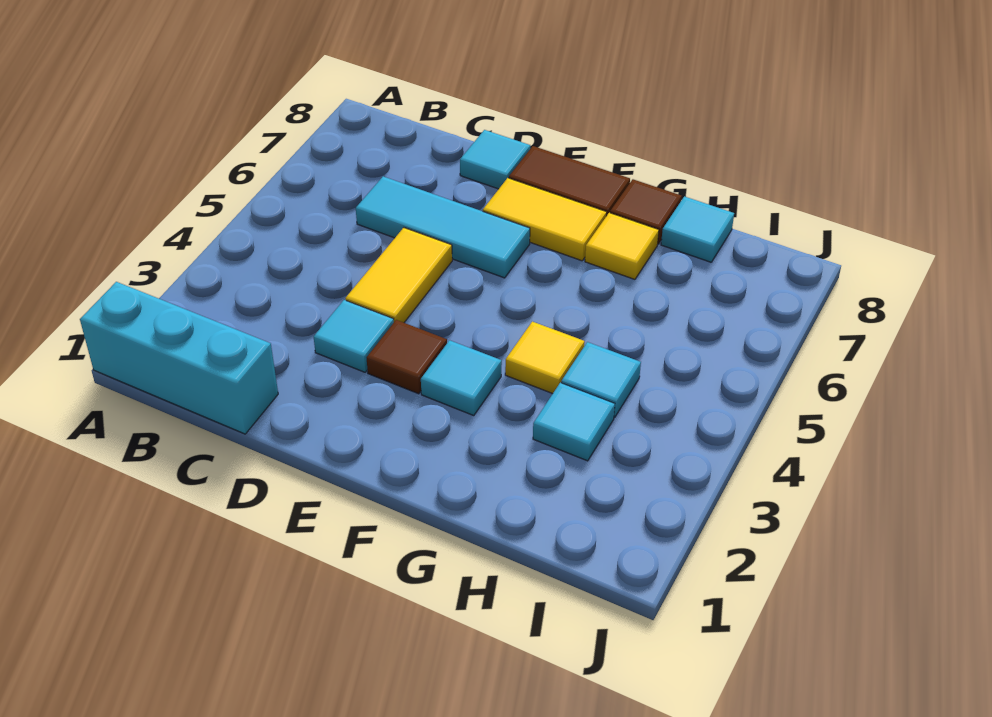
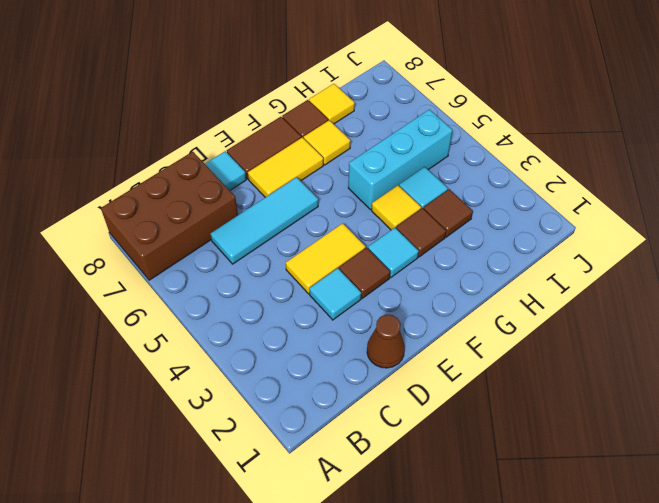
cyan brick A1:C1 level 1 -> cyan brick G5:I5 level 1
none -> brown brick A7:C8 level 1
none -> brown cone D1 level 1
yellow tile D4:D5 level 1 -> yellow tile D4:E4 level 1
none -> brown tile G3 level 1
cyan tile H3 level 1 -> brown tile H3 level 1
cyan tile H8 level 1 -> yellow tile H8 level 1

